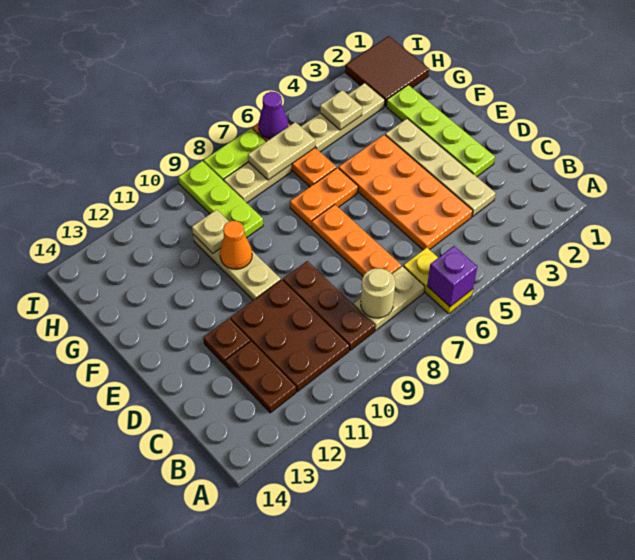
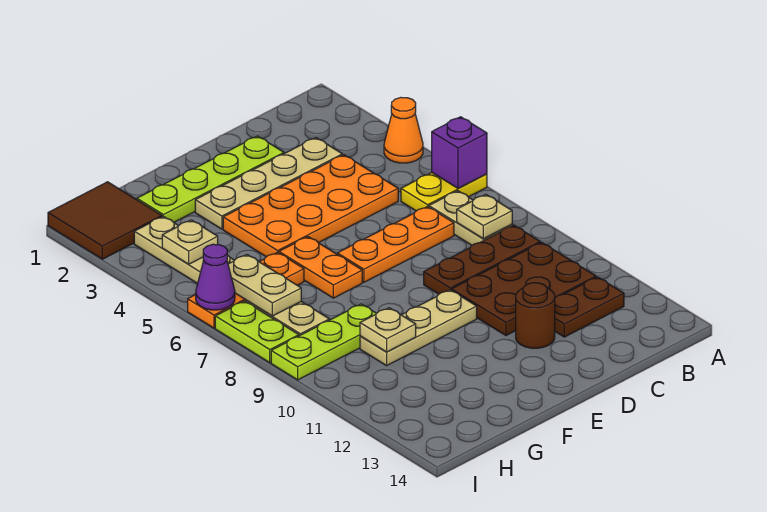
tan round brick B8 level 2 -> tan plate B8 level 2
brown plate D12 level 1 -> brown round brick D12 level 1
orange cone F10 level 2 -> orange cone A4 level 1

